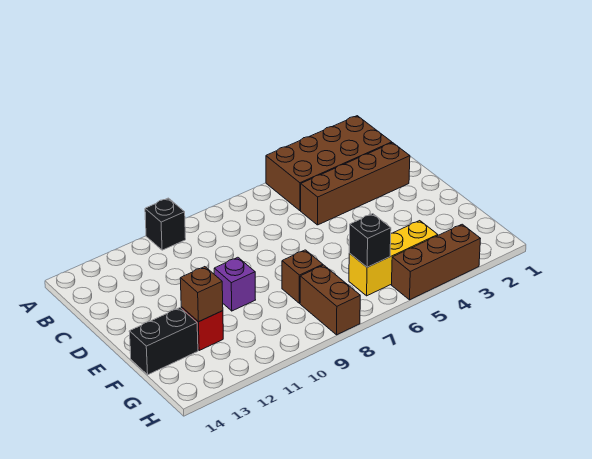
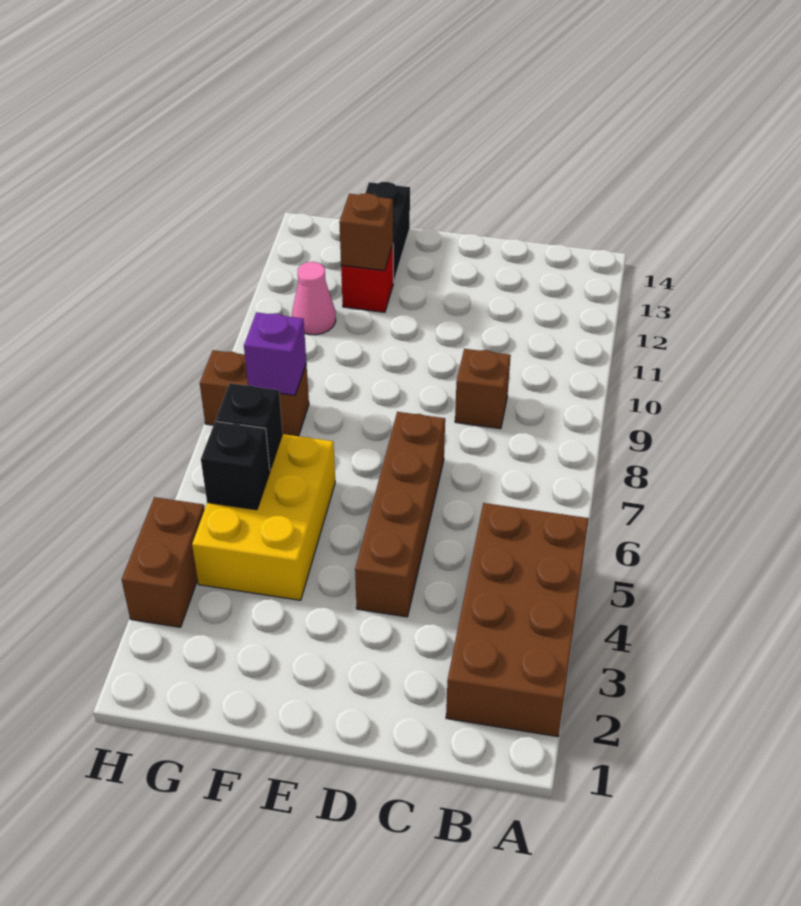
black brick A10 level 1 -> black brick G5 level 2
brown brick C2:C5 level 1 -> brown brick D4:D7 level 1
purple brick E10 level 1 -> purple brick G8 level 2
brown brick F8 level 1 -> brown brick C9 level 1
yellow brick G4:G6 level 1 -> yellow brick F4:G6 level 1
none -> pink cone G11 level 1
brown brick H3:H5 level 1 -> brown brick H3:H4 level 1

